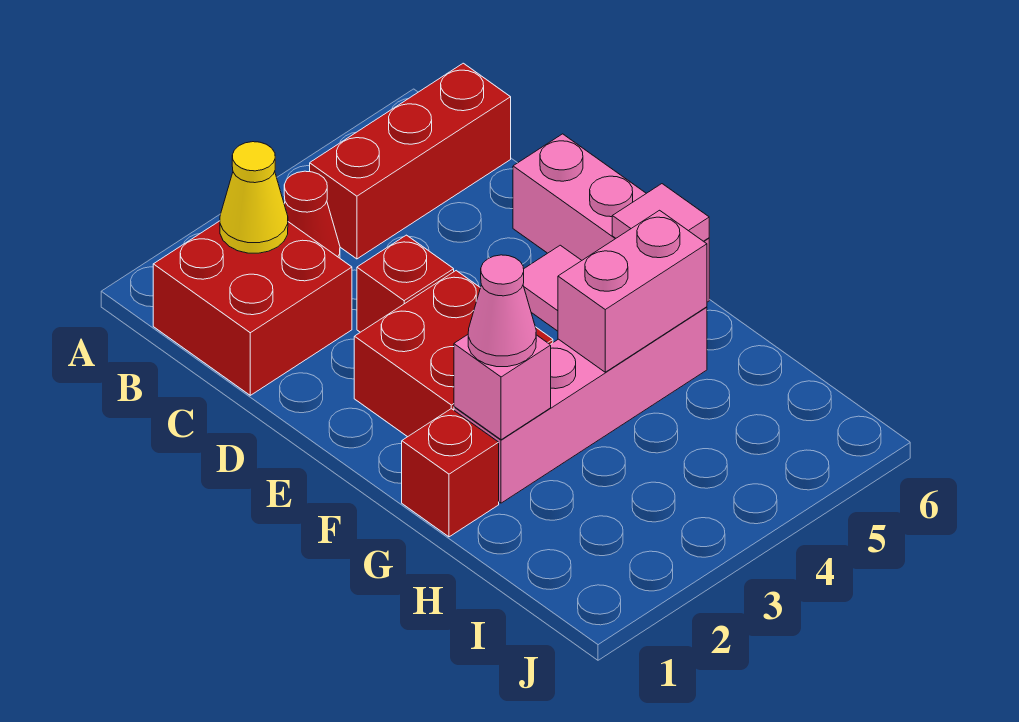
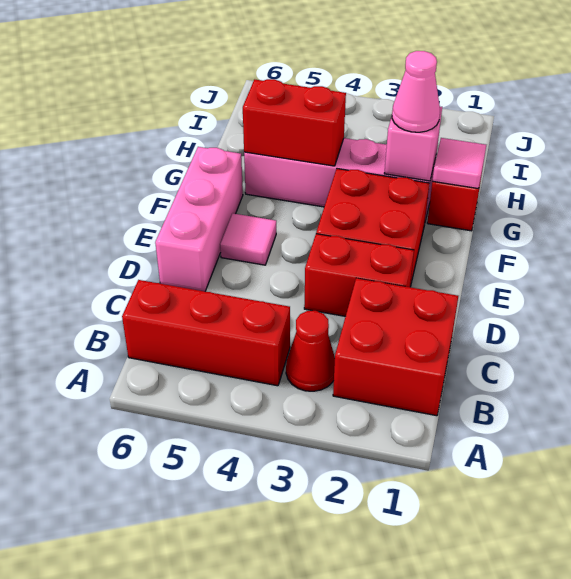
yellow cone B2 level 2 -> none
red brick D3 level 1 -> red brick D2:D3 level 1
pink tile F6 level 2 -> pink tile G1 level 2
pink brick G4:G5 level 2 -> red brick G4:G5 level 2

